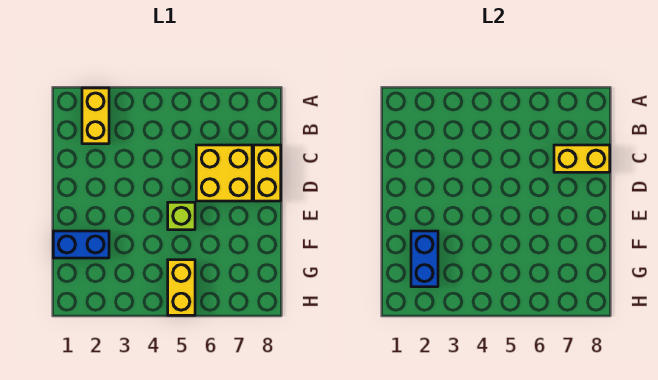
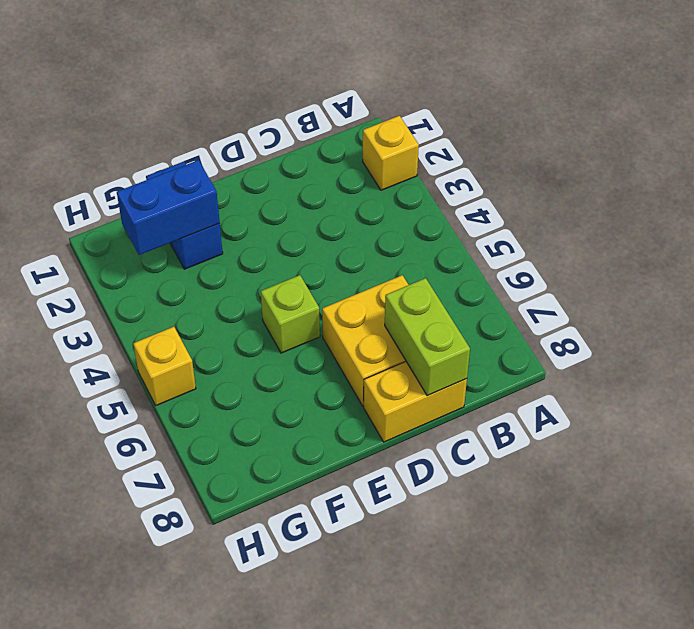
yellow brick A2:B2 level 1 -> yellow brick A2 level 1
yellow brick C7:C8 level 2 -> lime brick C7:C8 level 2
yellow brick G5:H5 level 1 -> yellow brick H5 level 1

